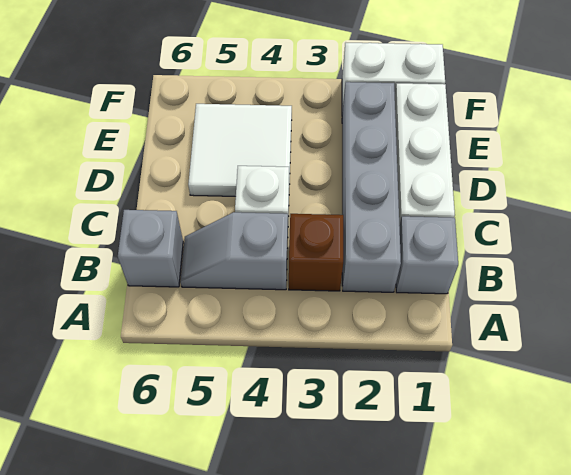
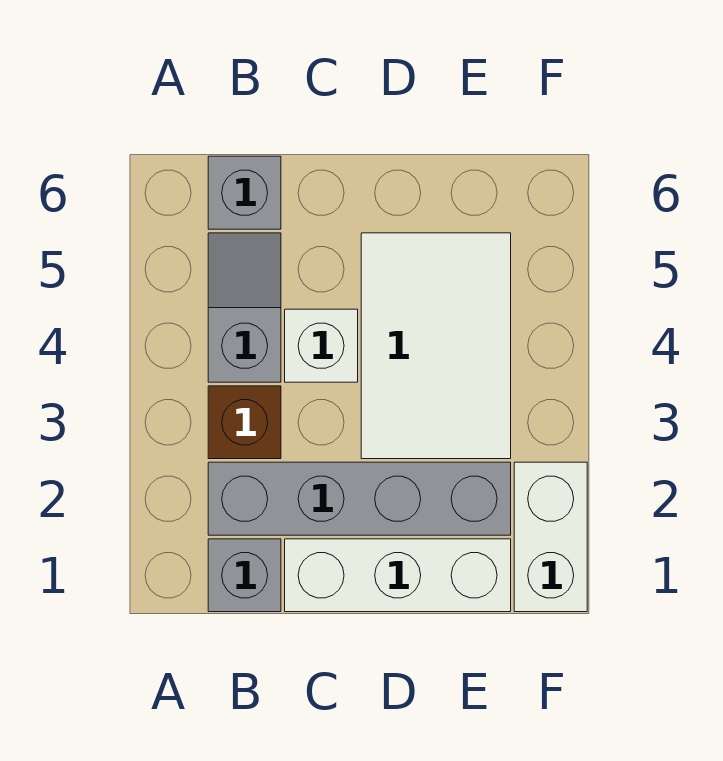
white tile D4:E5 level 1 -> white tile D3:E5 level 1

